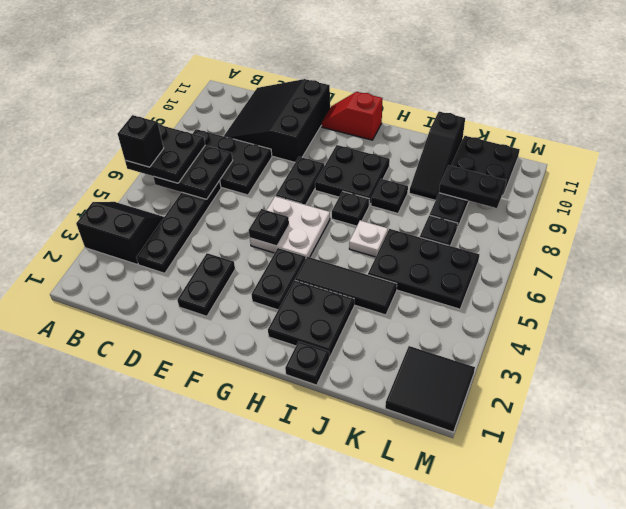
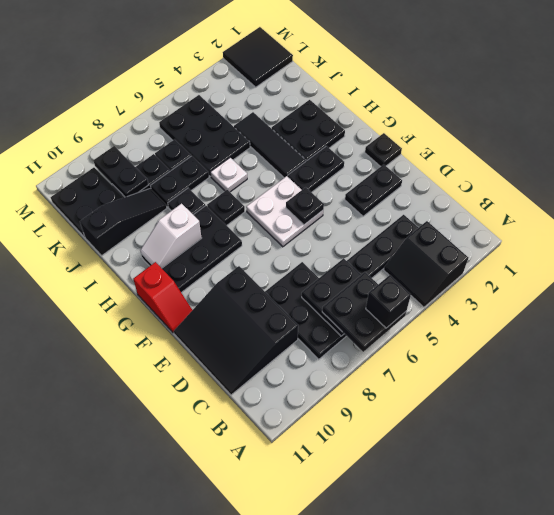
black slope C9:E11 level 1 top E -> black slope C9:E11 level 1 top 9
black plate F7:F8 level 1 -> black plate J7:J8 level 1
black plate G8:H9 level 1 -> black plate G8:H10 level 1
none -> white slope H9:H10 level 2 top 9
black plate I1 level 1 -> black plate F1 level 1

